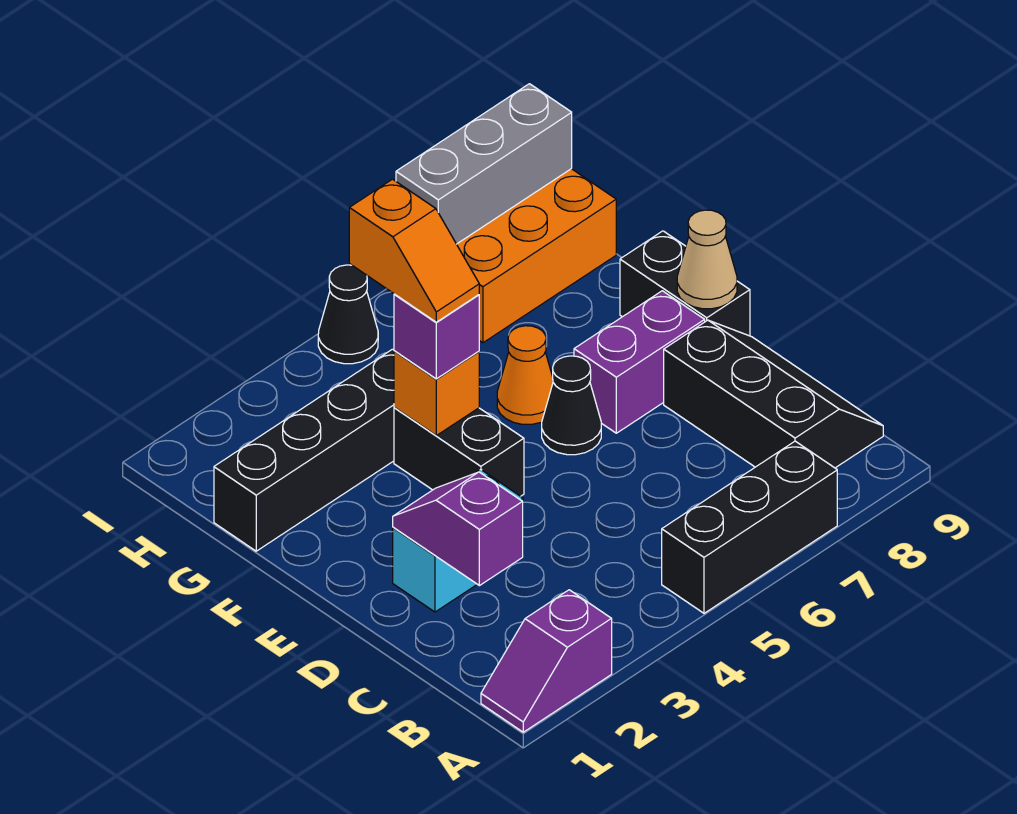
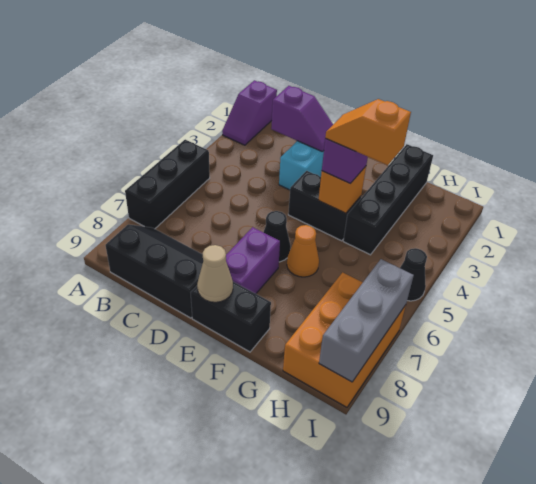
purple slope A1:A2 level 1 top 2 -> purple slope A1:A2 level 1 top 1
black slope B8:D9 level 1 top 8 -> black slope B8:D9 level 1 top 9

